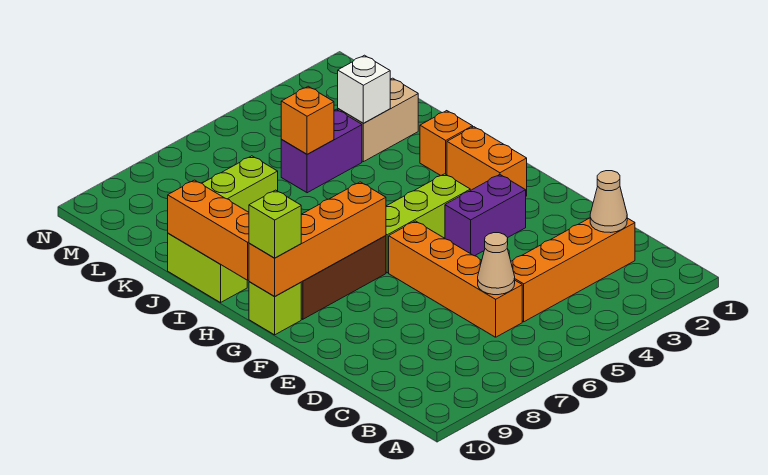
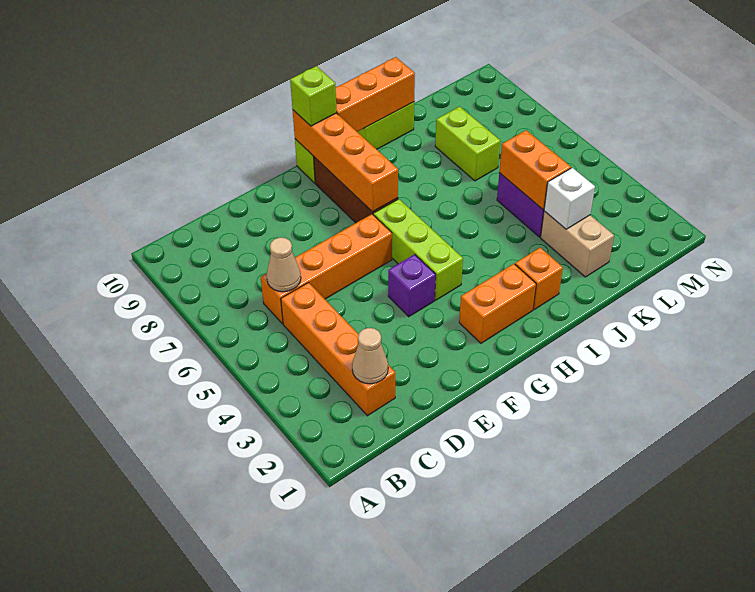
purple brick F3:F4 level 1 -> purple brick F4 level 1
orange brick K5 level 2 -> orange brick K4:K5 level 2

